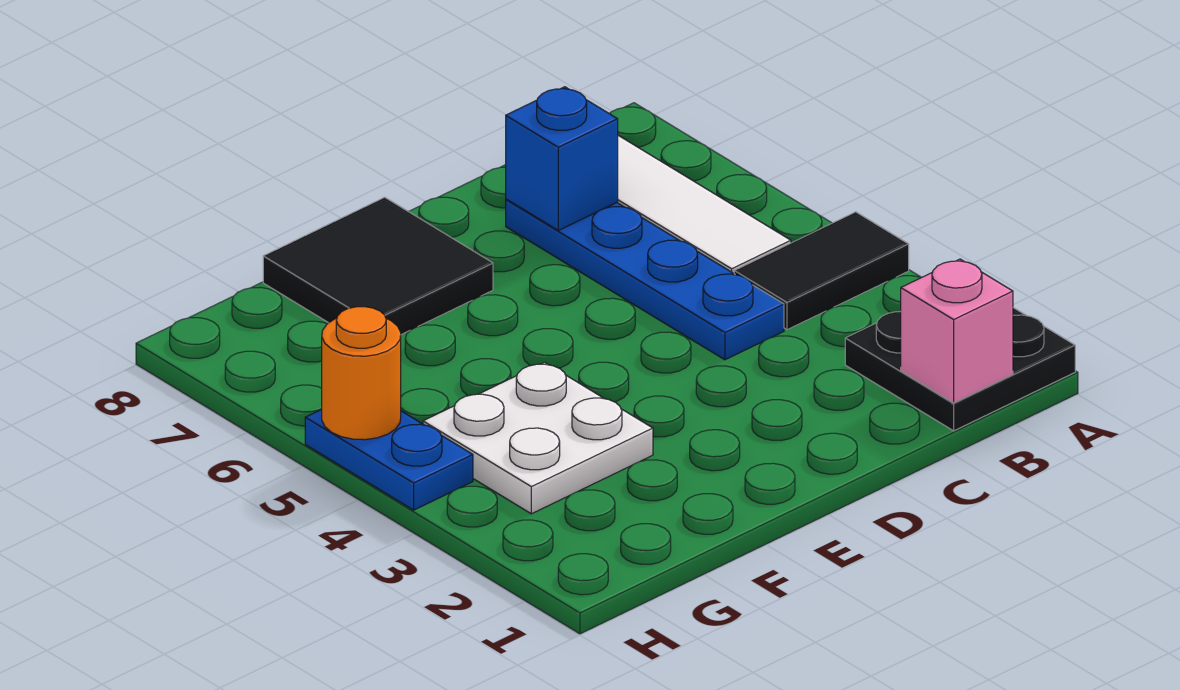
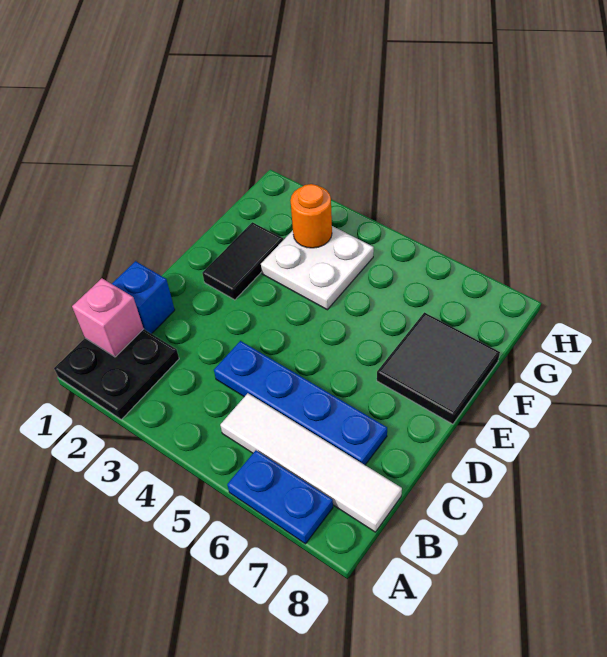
black tile A4:B4 level 1 -> black tile E2:F2 level 1
blue brick C7 level 2 -> blue brick C1 level 1
blue plate H4:H5 level 1 -> blue plate A6:A7 level 1
orange round brick H5 level 2 -> orange round brick G3 level 2

